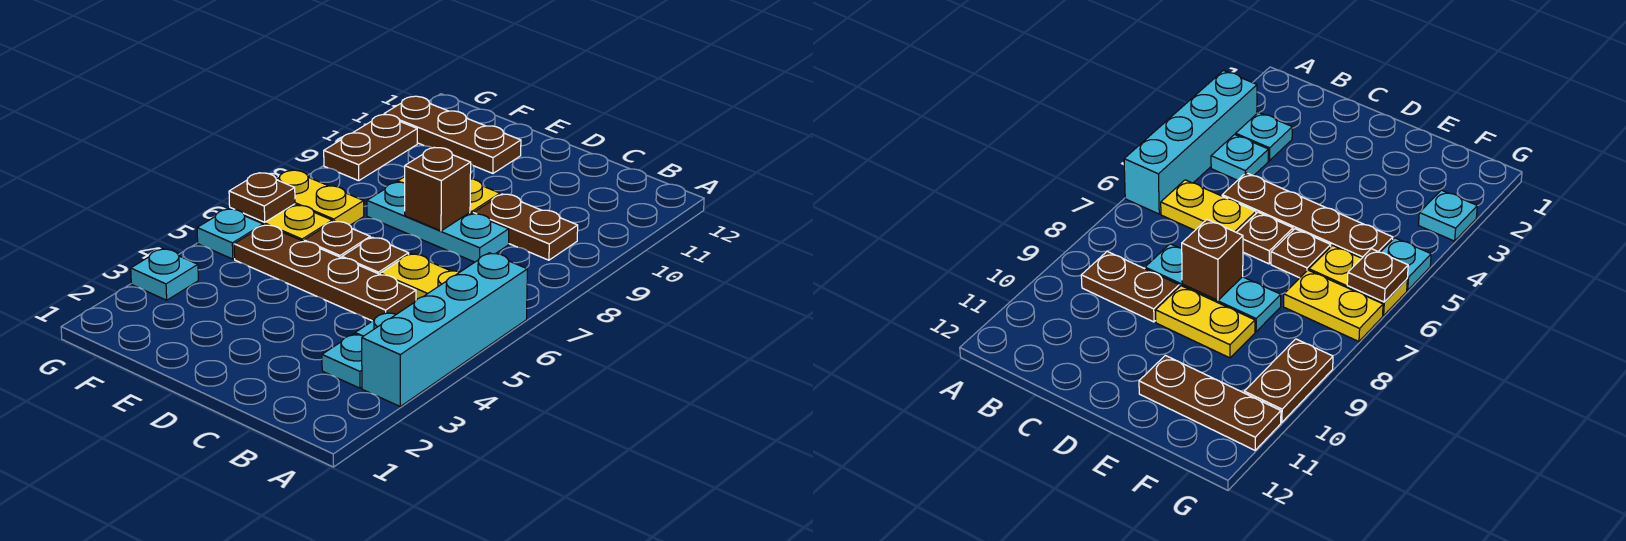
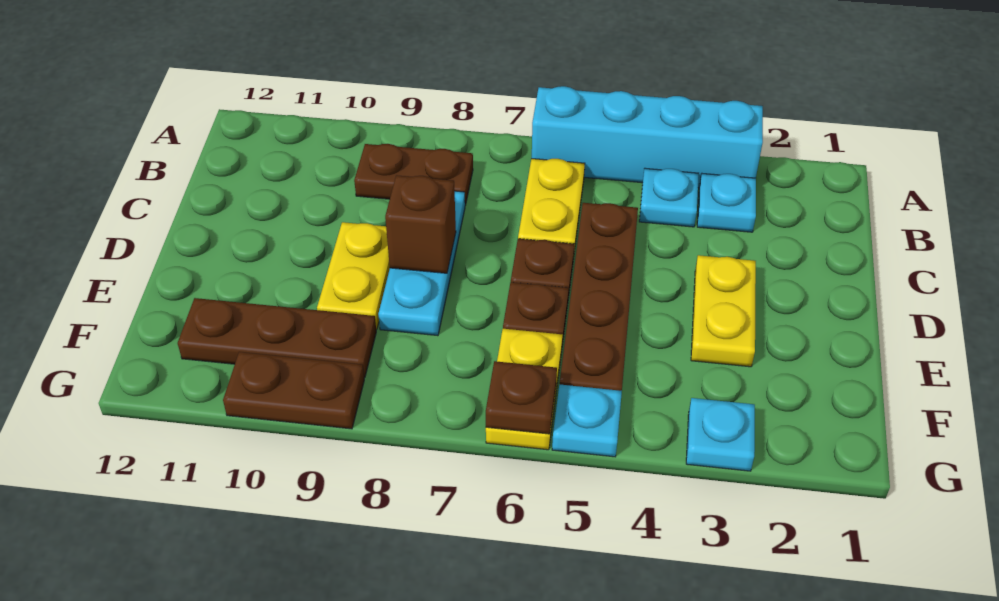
brown plate B9:C9 level 1 -> brown plate B8:B9 level 1
brown plate E11:G11 level 1 -> brown plate F9:F11 level 1
yellow plate F7:G7 level 1 -> yellow plate D3:E3 level 1

